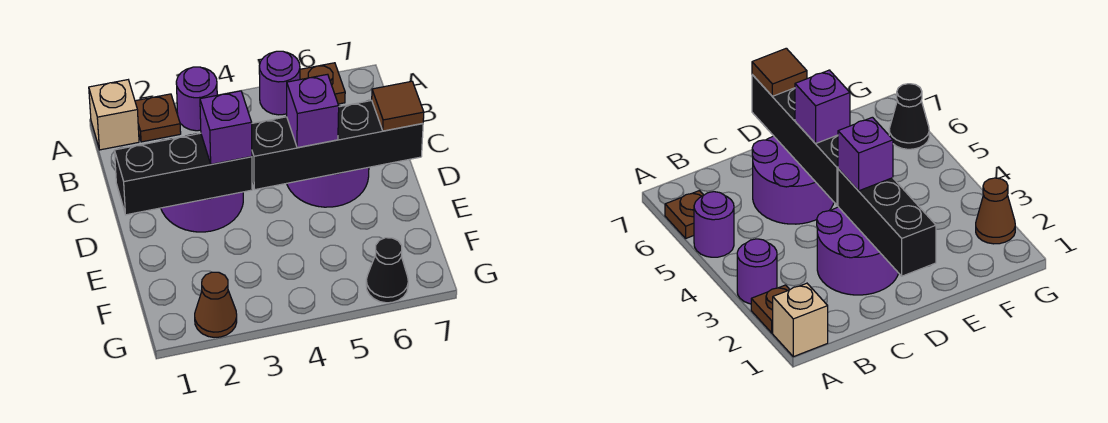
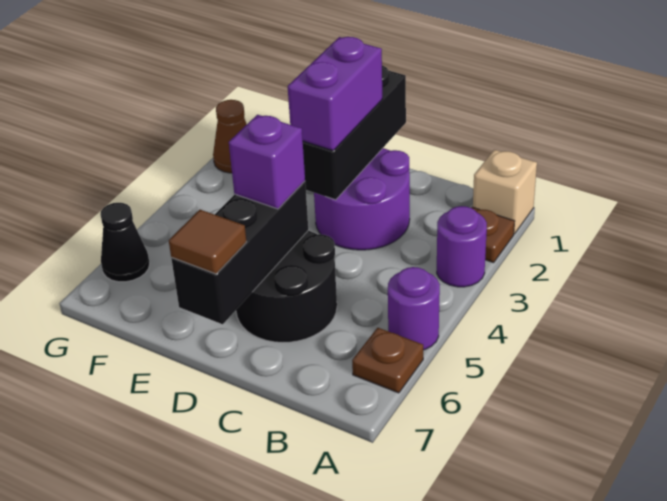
purple round brick C5:D6 level 1 -> black round brick C5:D6 level 1
purple brick D3 level 3 -> purple brick D2:D3 level 3
black brick D4:D7 level 2 -> black brick D5:D7 level 2

